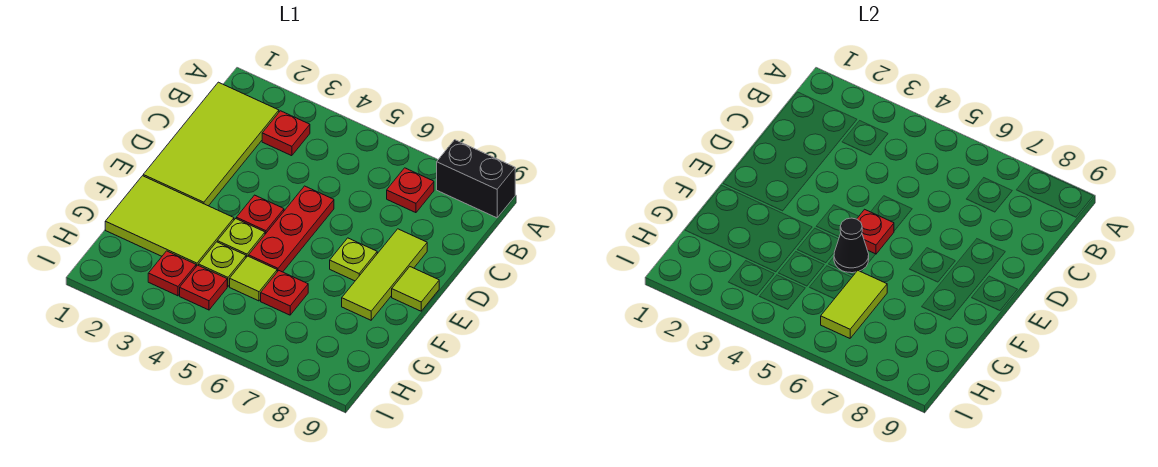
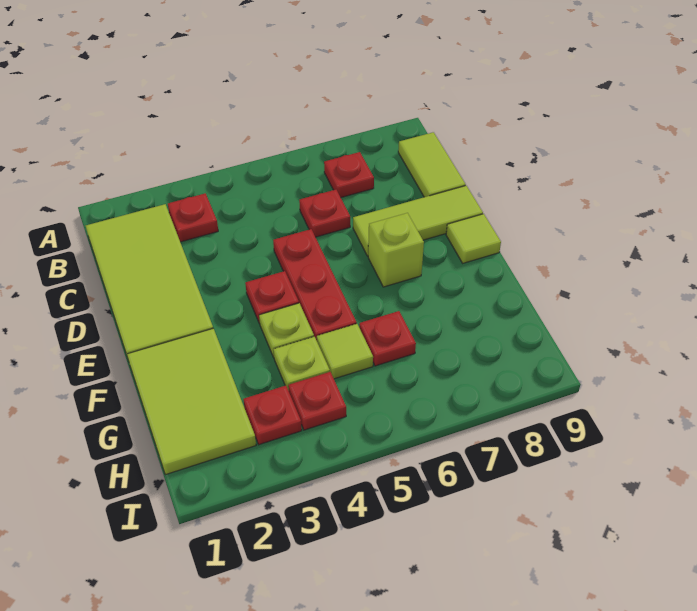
black brick A8:A9 level 1 -> none
lime tile D8:F8 level 1 -> lime tile D7:D9 level 1
red plate E5 level 2 -> red plate C6 level 1
lime plate E7 level 1 -> lime brick E7 level 1
lime tile F1:G3 level 1 -> lime tile F1:H2 level 1
black cone F5 level 2 -> none
lime tile G6:H6 level 2 -> lime tile B9:C9 level 1

